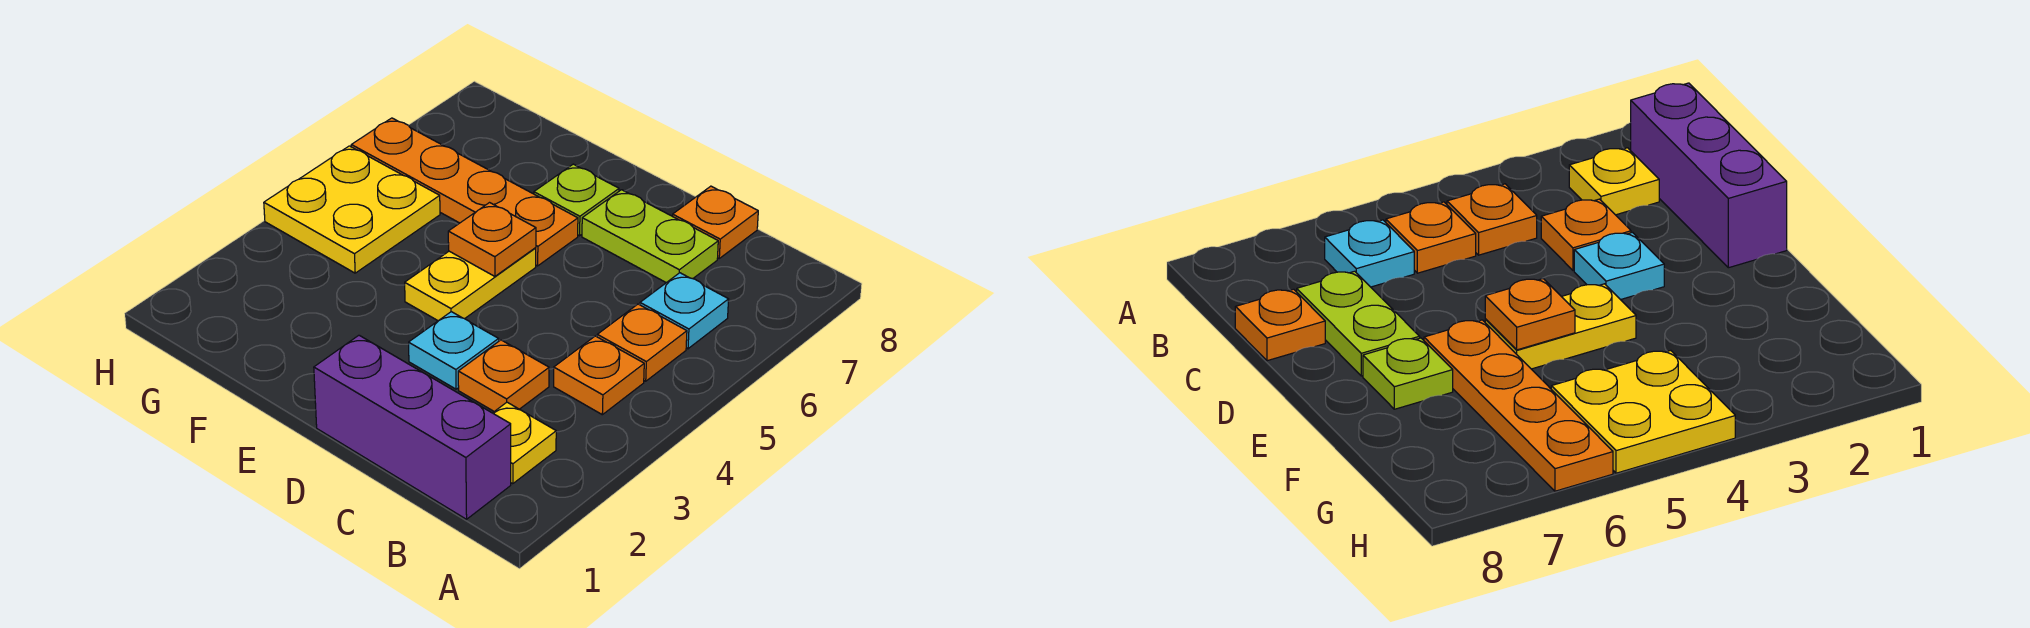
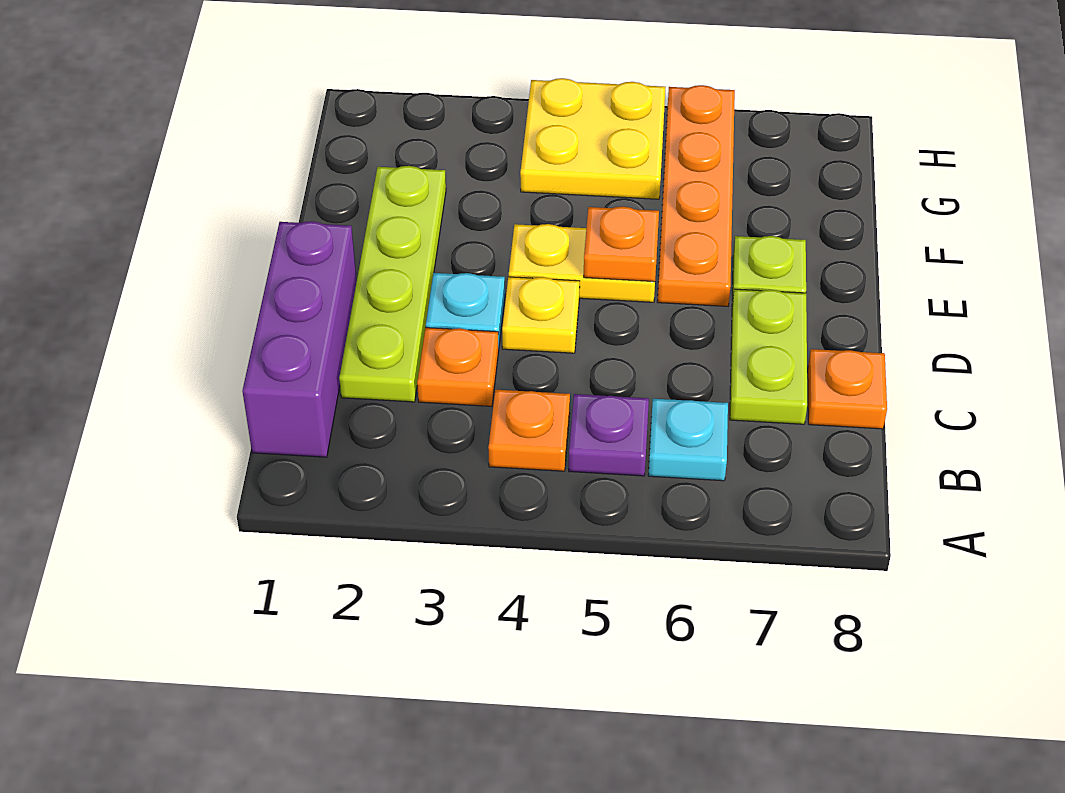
yellow plate B2 level 1 -> yellow plate D4 level 1
orange plate B5 level 1 -> purple plate B5 level 1
none -> lime plate C2:F2 level 1

